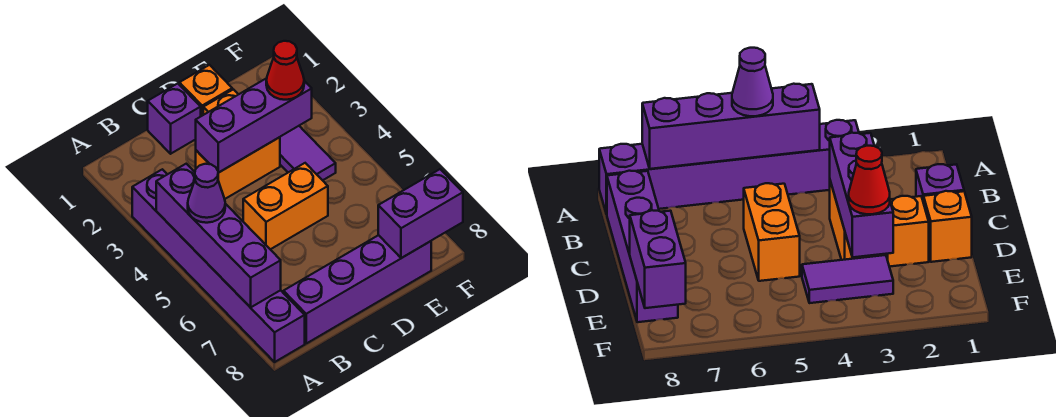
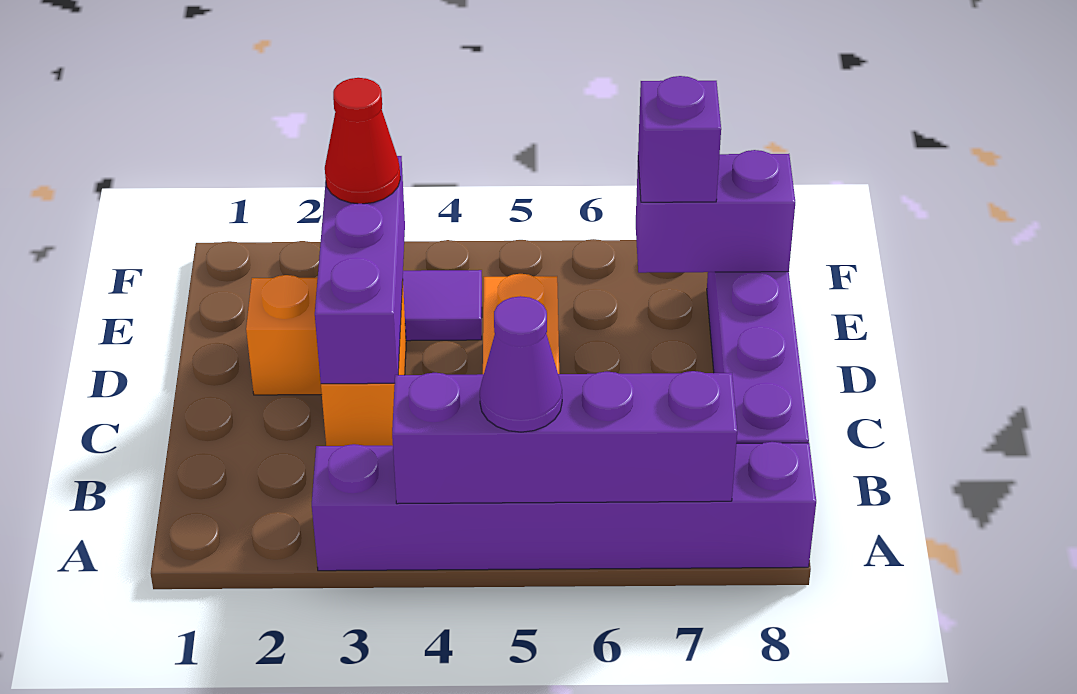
purple brick C1 level 1 -> purple brick E7 level 3
orange brick D1 level 1 -> none
purple brick E8:F8 level 2 -> purple brick E7:E8 level 2

